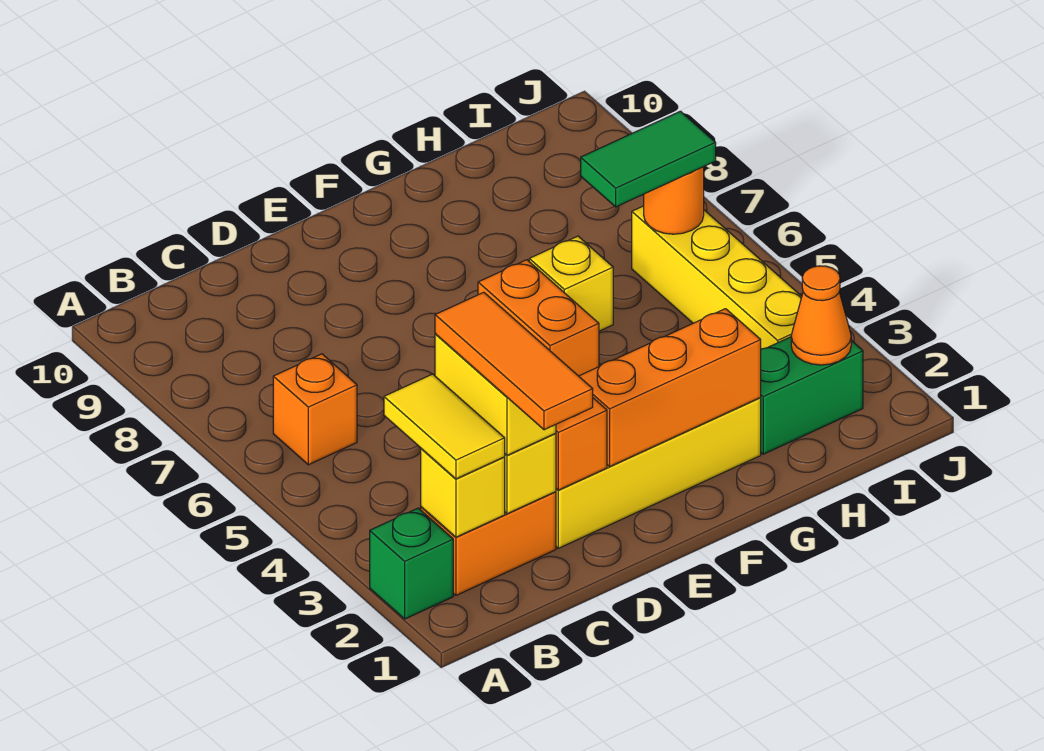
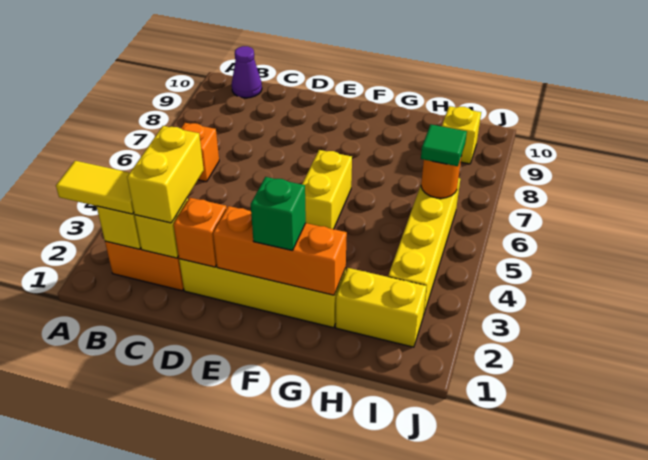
green brick A2 level 1 -> green brick F2 level 3
yellow tile B2:B3 level 3 -> yellow tile A2:B2 level 3
none -> purple cone B10 level 1
orange tile C1:C3 level 4 -> none
orange brick F5:F6 level 1 -> yellow brick F5:F6 level 1
yellow brick G6 level 1 -> yellow brick I9 level 1
green brick H2:I2 level 1 -> yellow brick H2:I2 level 1
green tile H6:I6 level 3 -> green tile I6 level 3
orange cone I2 level 2 -> none

